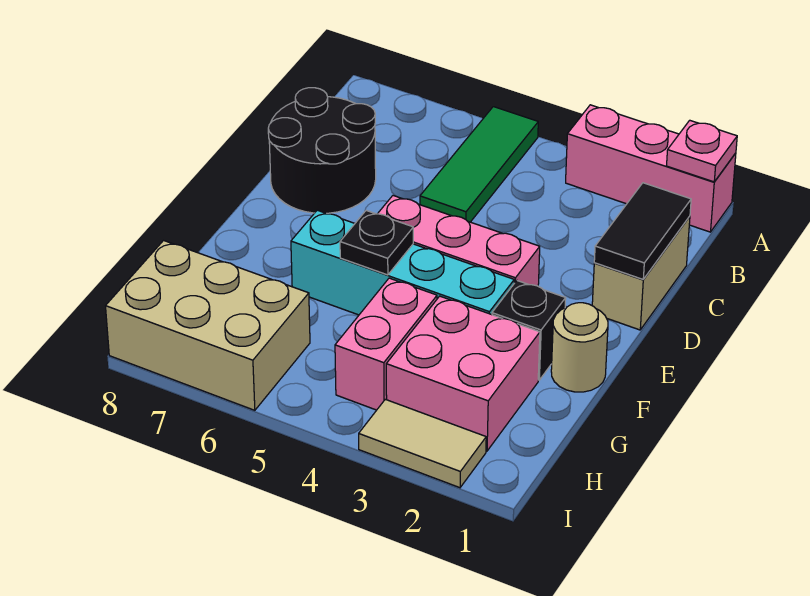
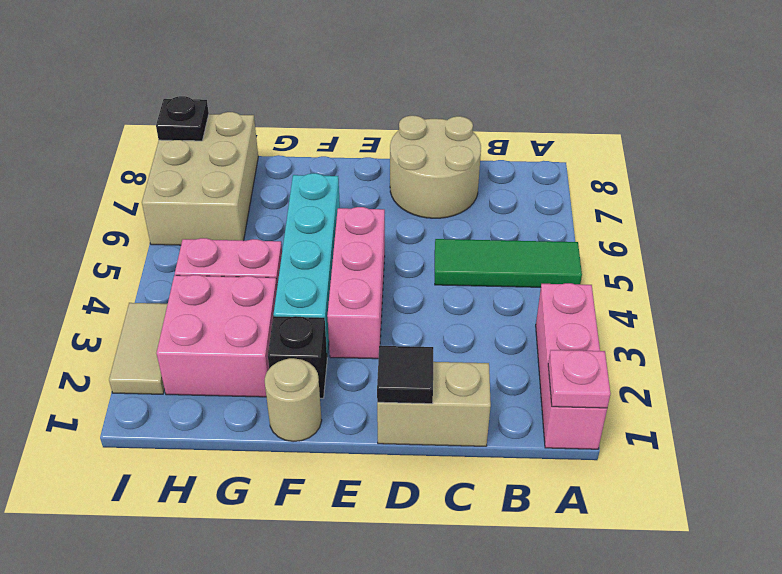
black tile C1:D1 level 2 -> black tile D1 level 2
black round brick C7:D8 level 1 -> tan round brick C7:D8 level 1
black plate F5 level 2 -> black plate I8 level 2

